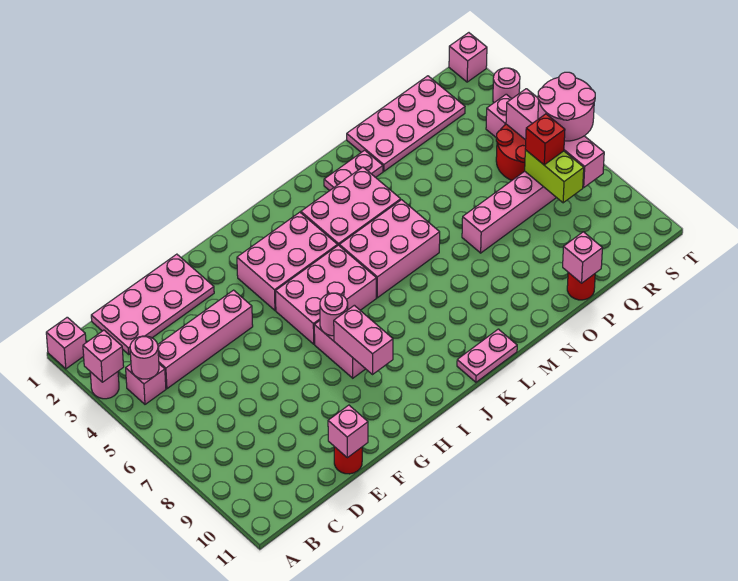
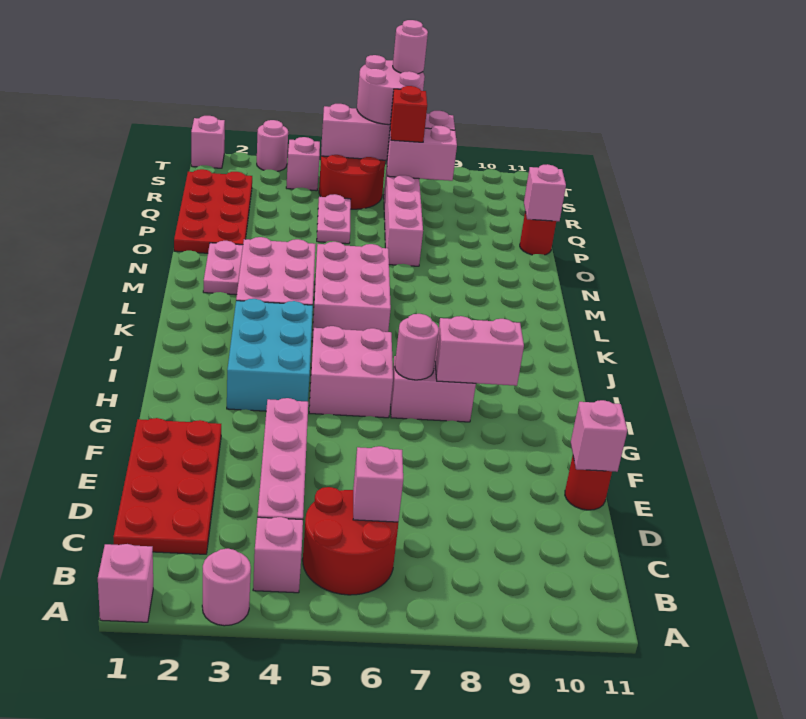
pink brick A3 level 2 -> pink brick C6 level 2
pink round brick B4 level 2 -> pink round brick T7 level 4
none -> red round brick B5:C6 level 1
pink plate C1:F2 level 1 -> red plate C1:F2 level 1
pink brick H3:J4 level 1 -> cyan brick H3:J4 level 1
pink brick H5:J6 level 1 -> pink brick H5:I6 level 1
pink plate K11:L11 level 1 -> pink plate P5:Q5 level 1
pink plate O1:R2 level 1 -> red plate O1:R2 level 1
lime brick R7:R8 level 2 -> pink brick R7:R8 level 2

